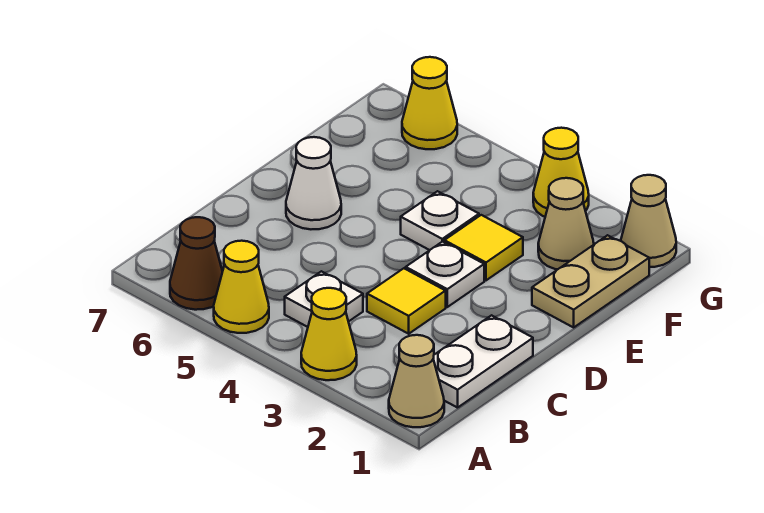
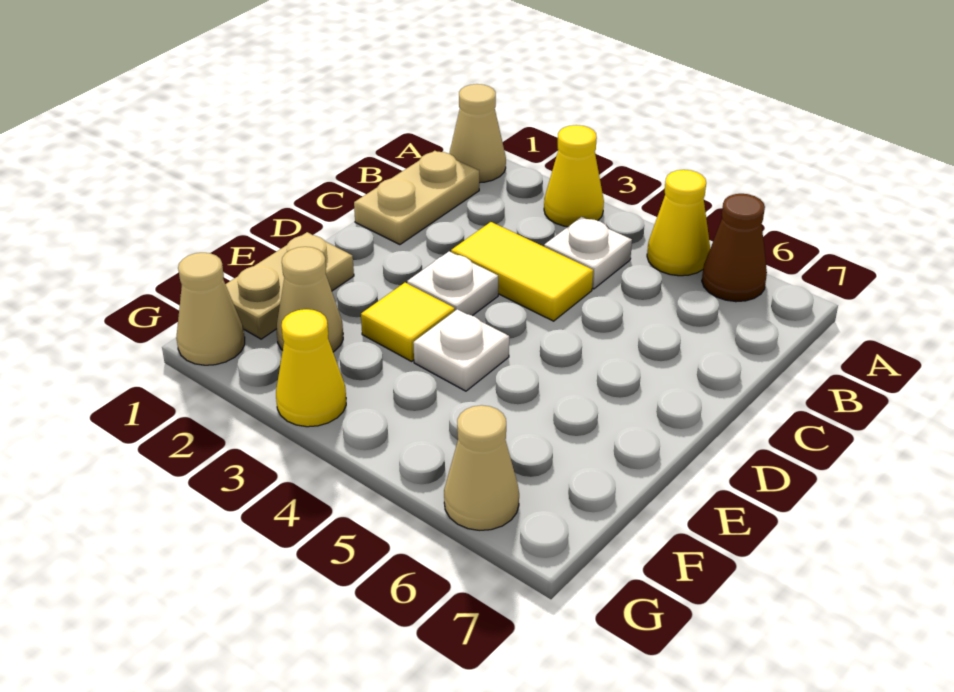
white plate B1:C1 level 1 -> tan plate B1:C1 level 1
yellow tile C3 level 1 -> yellow tile C3:C4 level 1
white cone D6 level 1 -> none
yellow cone G6 level 1 -> tan cone G6 level 1

